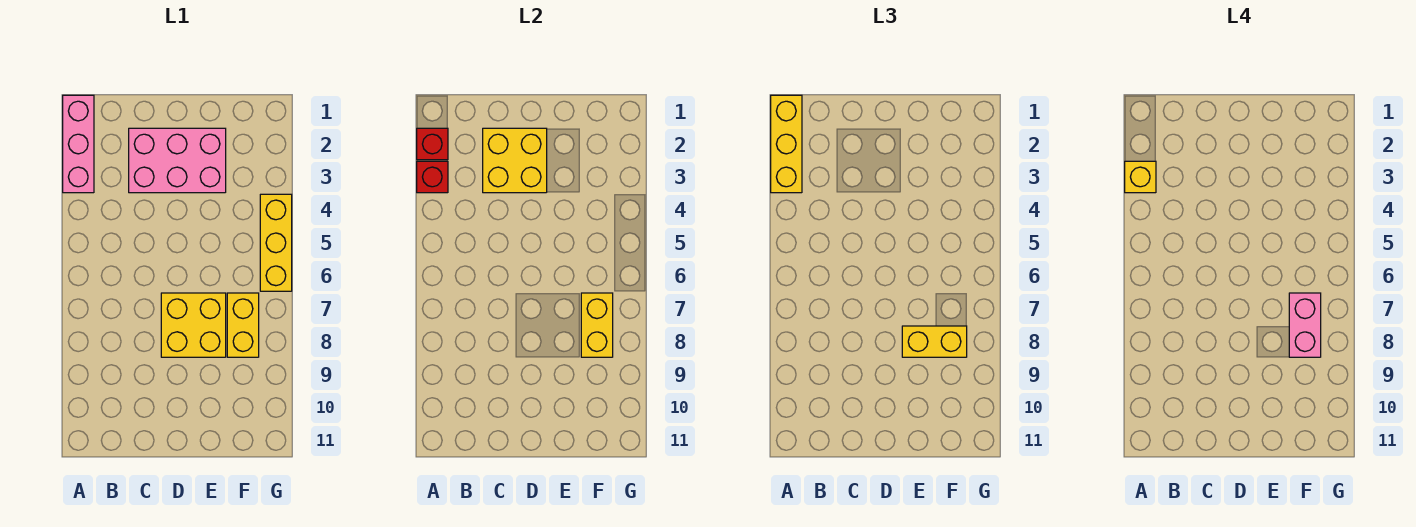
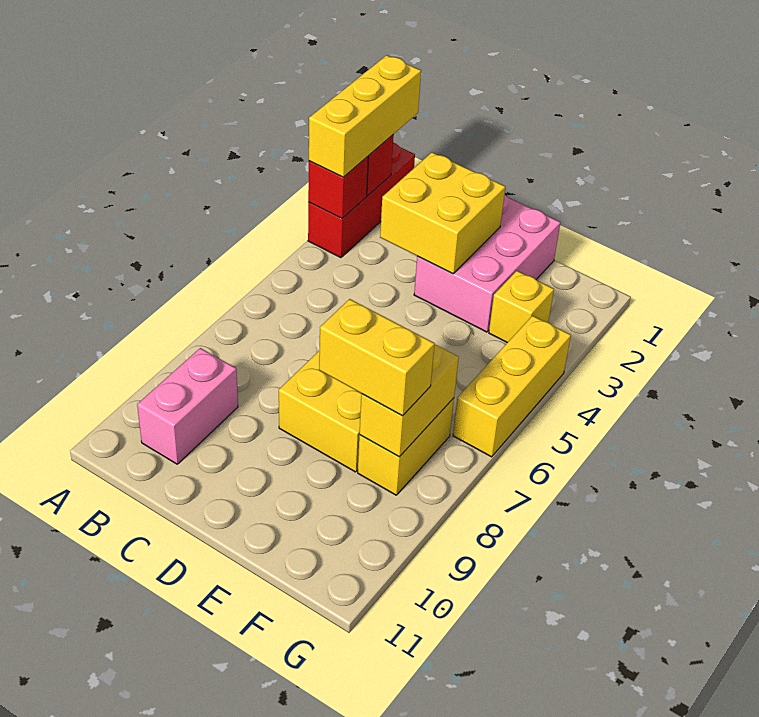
pink brick A1:A3 level 1 -> red brick A1:A3 level 1
yellow brick A3 level 4 -> yellow brick F3 level 1
pink brick C2:E3 level 1 -> pink brick D1:E3 level 1
pink brick F7:F8 level 4 -> pink brick B9:B10 level 1

